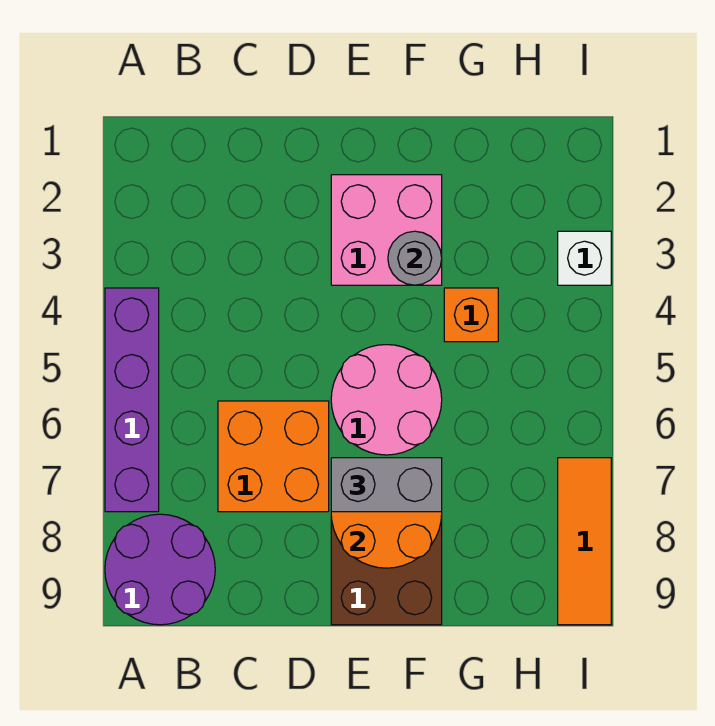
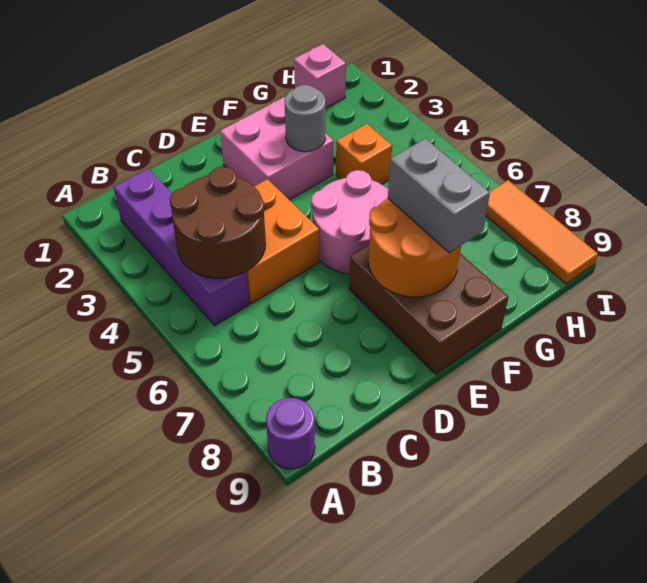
purple brick A4:A7 level 1 -> purple brick B2:B5 level 1
purple round brick A8:B9 level 1 -> purple round brick A9 level 1
none -> brown round brick B4:C5 level 2
orange brick C6:D7 level 1 -> orange brick C4:D5 level 1
grey brick E7:F7 level 3 -> grey brick F7:F8 level 3
none -> pink brick H1 level 1
white brick I3 level 1 -> none

